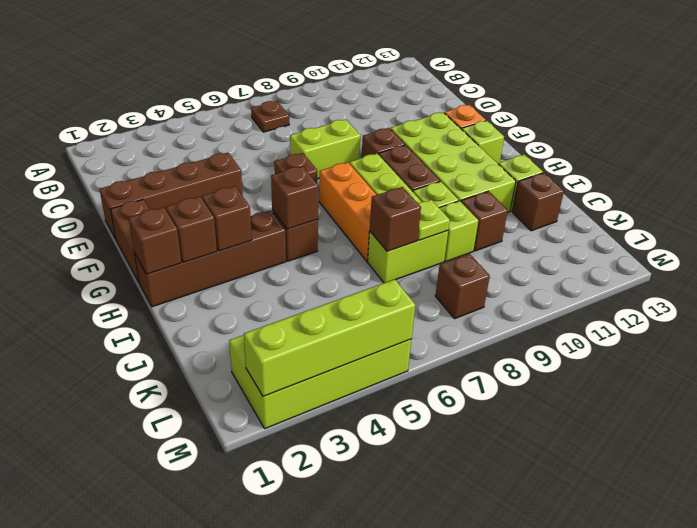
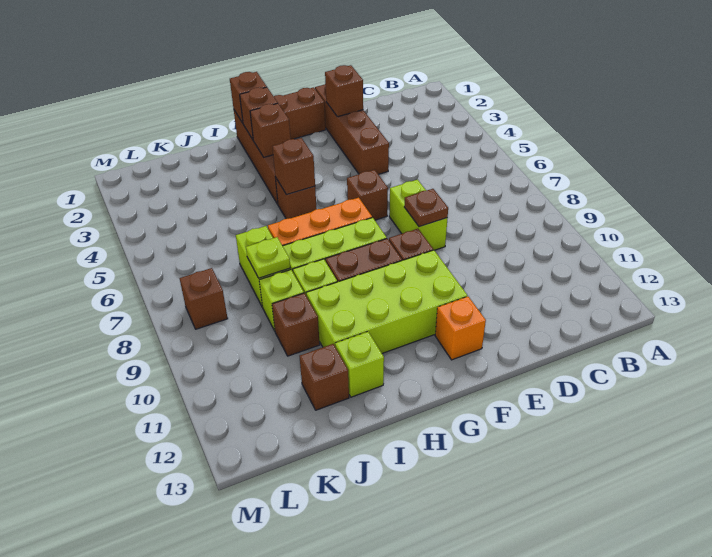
brown plate B7 level 1 -> brown plate E8 level 2
lime brick G12 level 1 -> none
brown brick J7 level 2 -> brown brick E2 level 2
lime brick L2:M5 level 1 -> none
lime brick M2:M5 level 2 -> none

